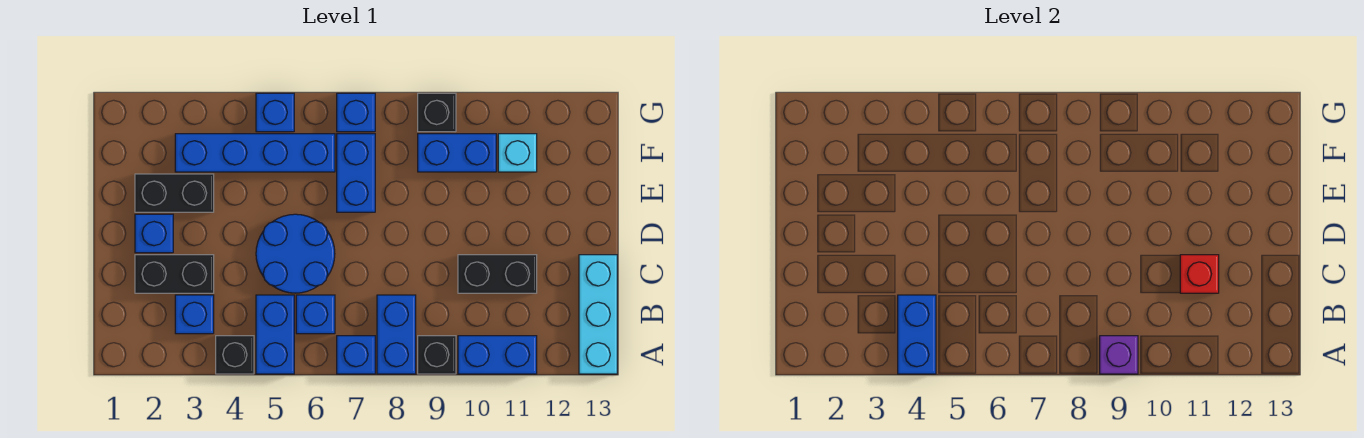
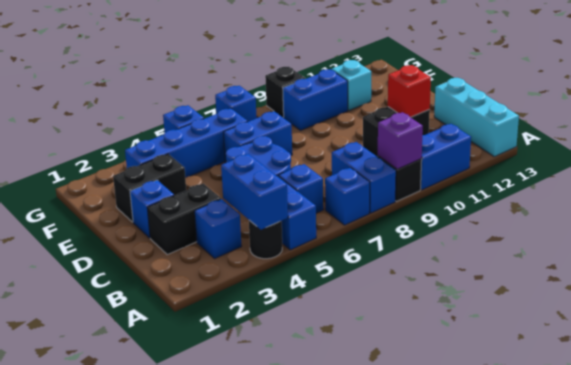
black brick A4 level 1 -> black round brick A4 level 1
blue brick E7:F7 level 1 -> blue brick E6:E7 level 1

